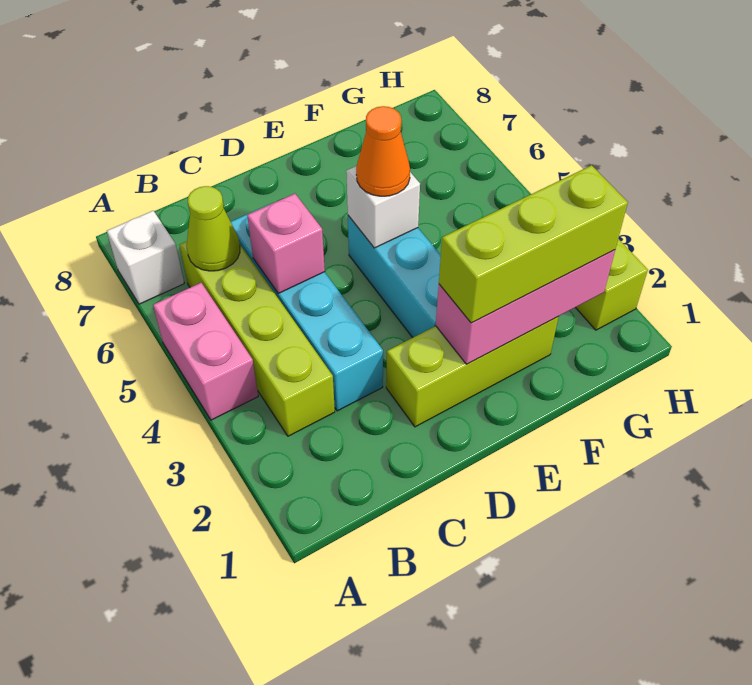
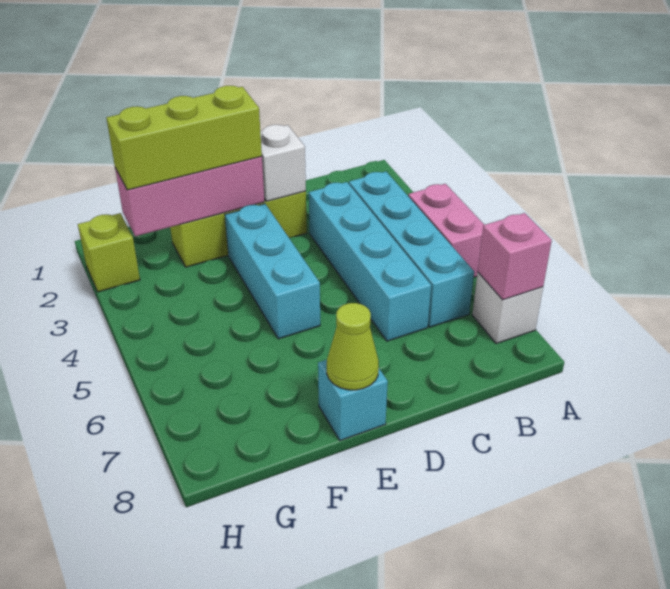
lime brick B3:B6 level 1 -> cyan brick B3:B6 level 1
lime cone B6 level 2 -> lime cone E8 level 2
pink brick C5 level 2 -> pink brick A7 level 2
white brick E5 level 2 -> white brick D2 level 2
orange cone E5 level 3 -> none
none -> cyan brick E8 level 1

